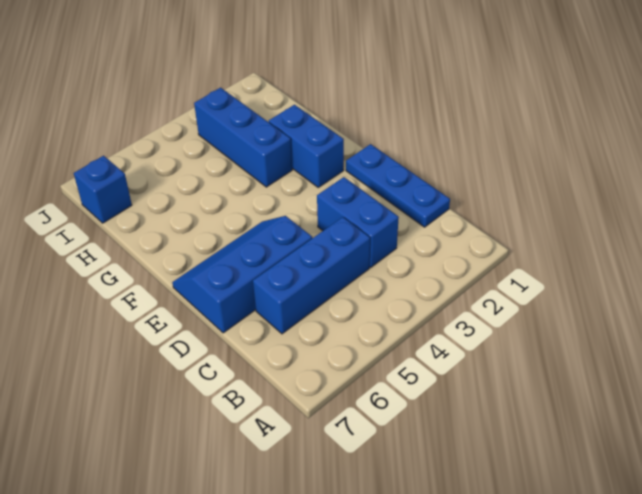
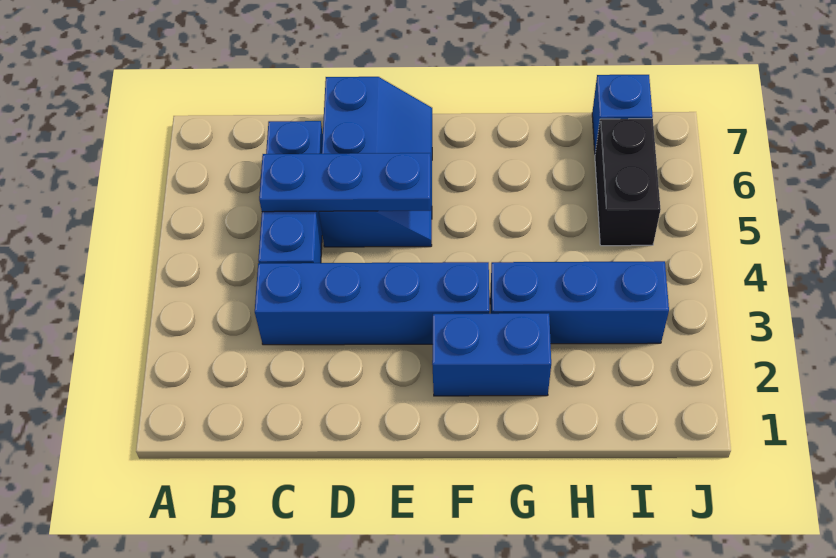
blue plate C1:E1 level 1 -> blue plate C5:E5 level 2
blue brick C3:D3 level 1 -> blue brick C3:F3 level 1
none -> black brick I5:I6 level 1

